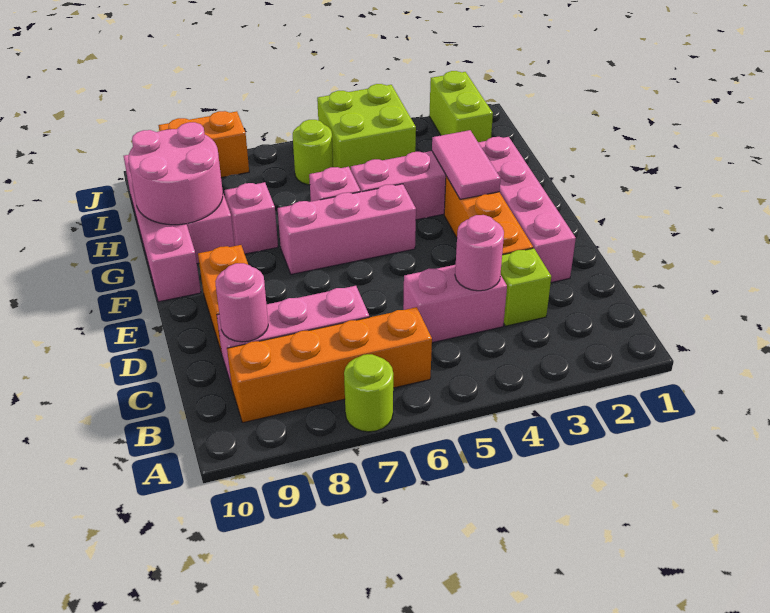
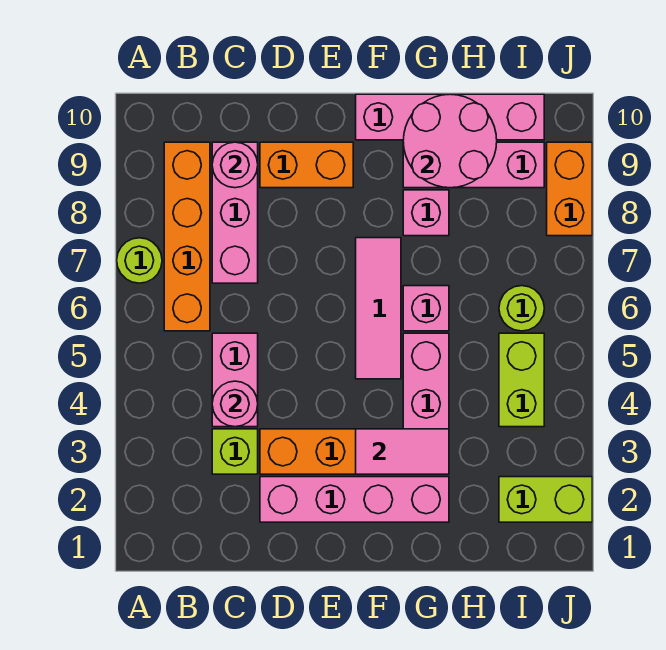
pink brick F5:F7 level 1 -> pink tile F5:F7 level 1
lime brick I4:J5 level 1 -> lime brick I4:I5 level 1

